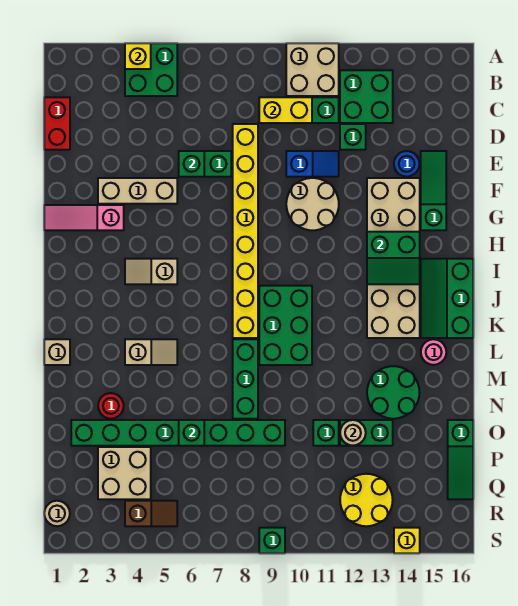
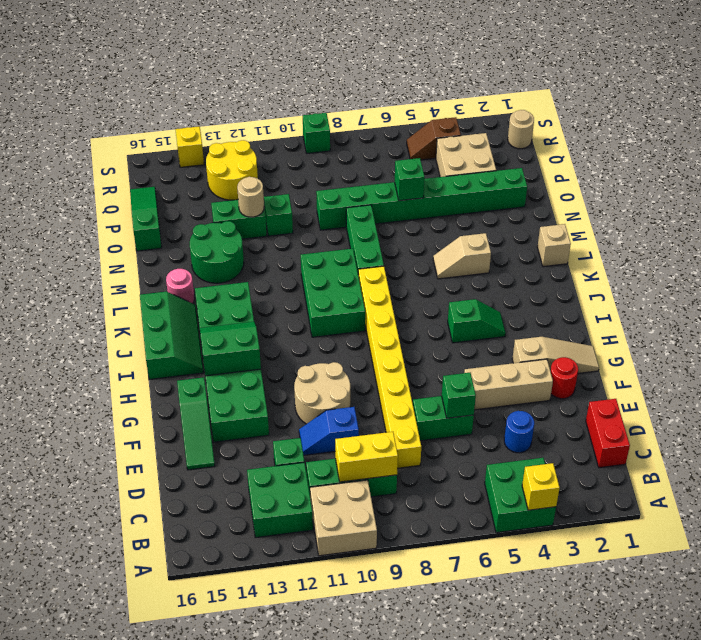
blue round brick E14 level 1 -> blue round brick D4 level 1
tan brick F13:K14 level 1 -> green brick F13:K14 level 1
pink slope G1:G3 level 1 top 3 -> tan slope G1:G3 level 1 top 3
tan slope I4:I5 level 1 top 5 -> green slope I4:I5 level 1 top 5
red round brick N3 level 1 -> red round brick F2 level 1

